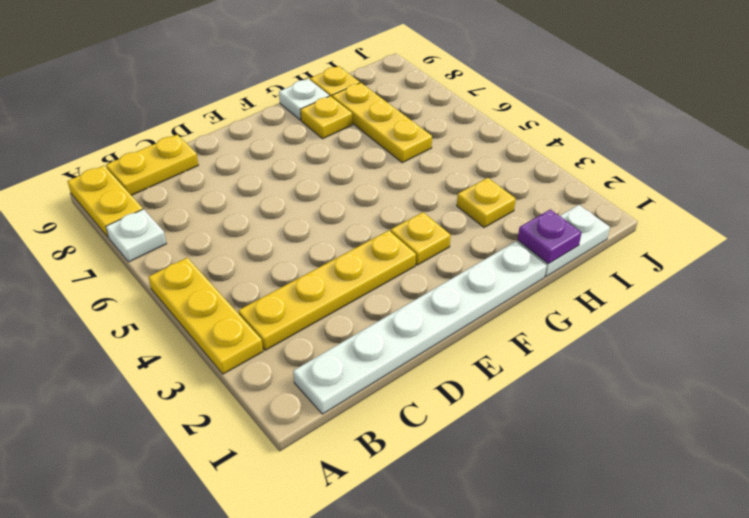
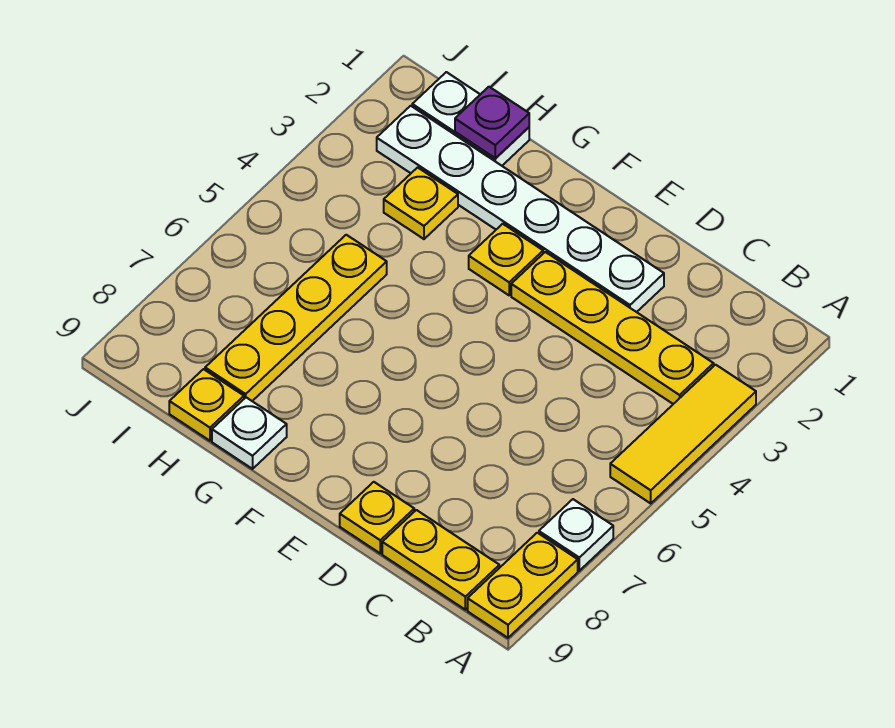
yellow plate A3:A5 level 1 -> yellow tile A3:A5 level 1
white plate B1:G1 level 1 -> white plate D2:I2 level 1
yellow plate G8 level 1 -> yellow plate D9 level 1
yellow plate H6:H8 level 1 -> yellow plate H5:H8 level 1

